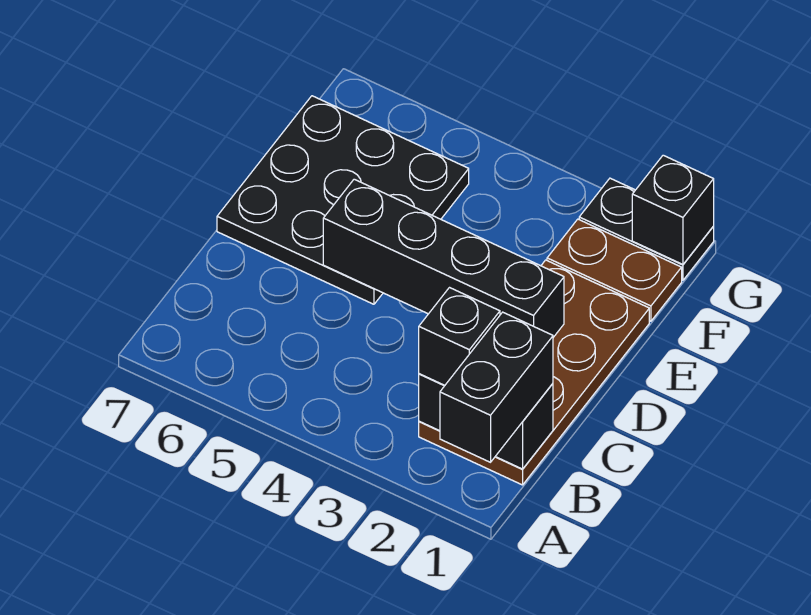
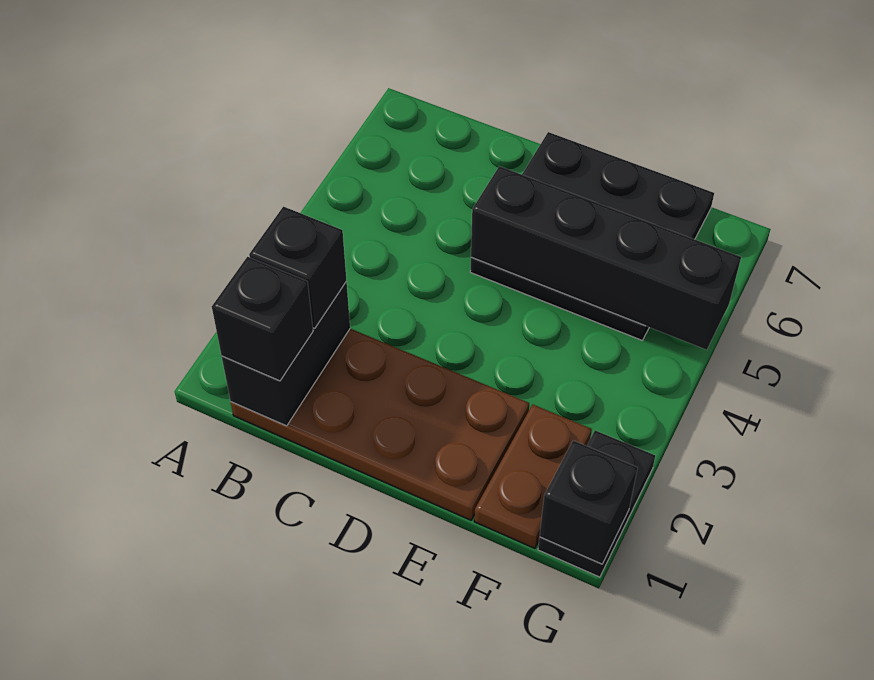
black brick A1:B1 level 3 -> black brick B1 level 3
black brick D2:D5 level 2 -> black brick D5:G5 level 2

